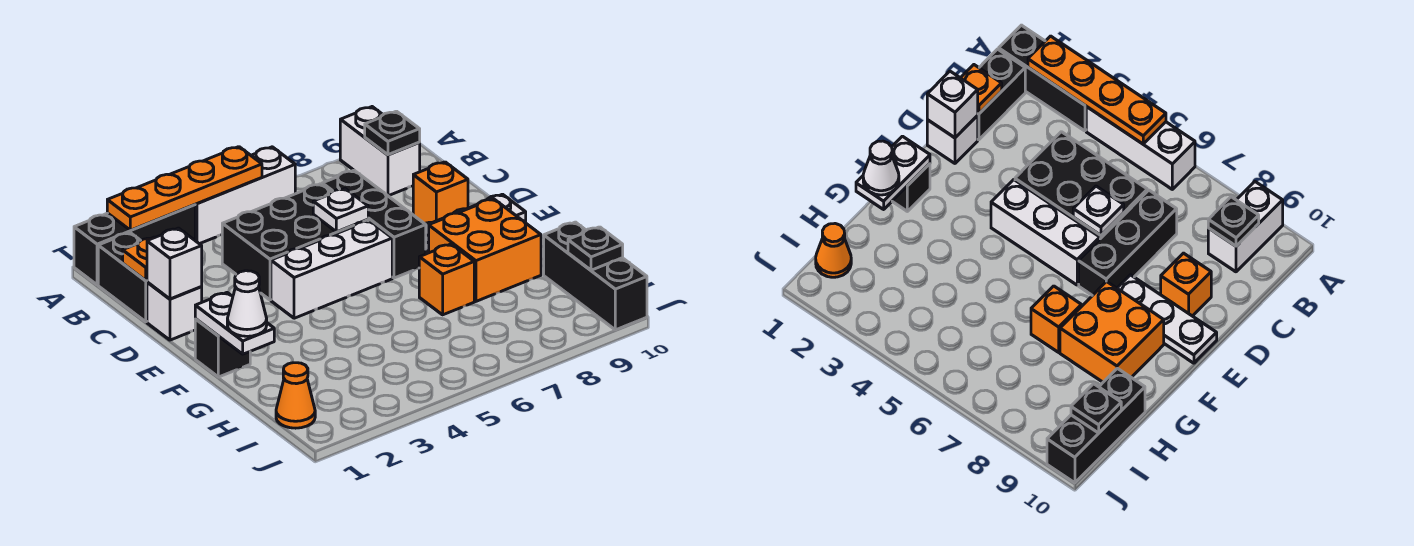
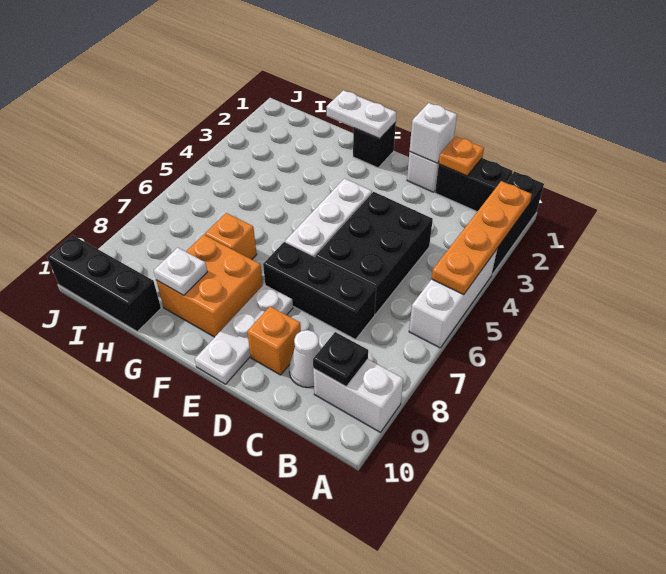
white plate D6 level 2 -> white plate G9 level 2
white cone G1 level 3 -> white cone C9 level 1
orange cone I1 level 1 -> none
black plate I10 level 2 -> none

